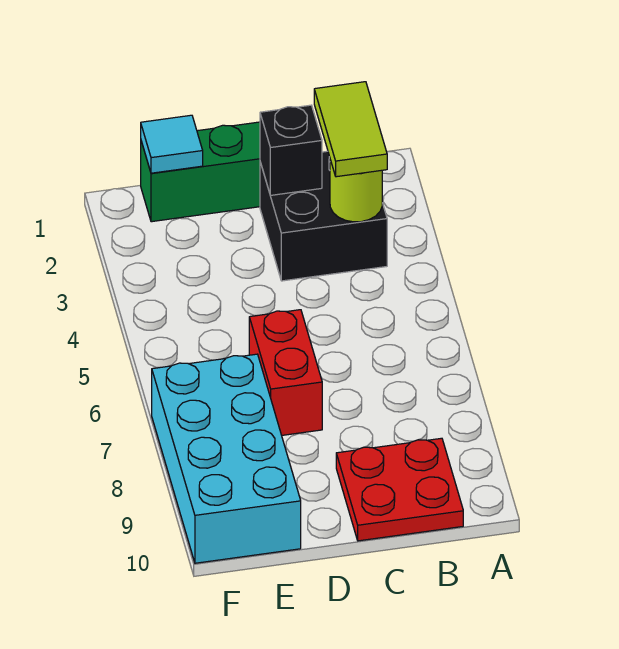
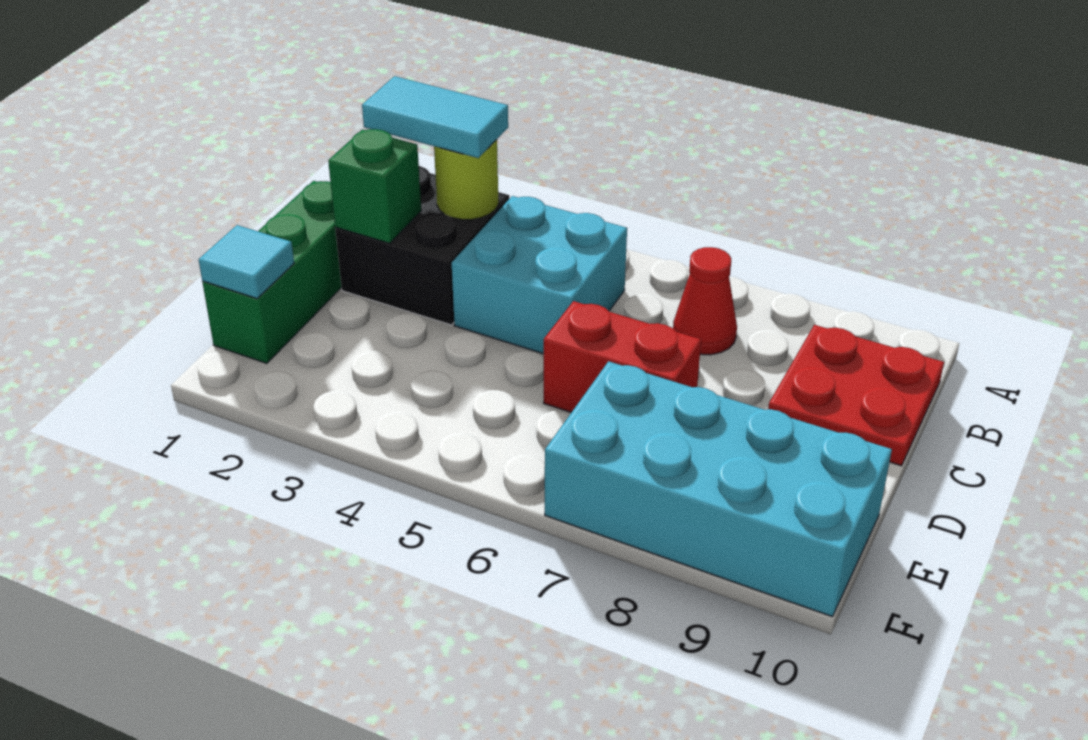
lime tile B2:B3 level 3 -> cyan tile B2:B3 level 3
none -> cyan brick B4:C5 level 1
none -> red cone B7 level 1
black brick C2 level 2 -> green brick C2 level 2

